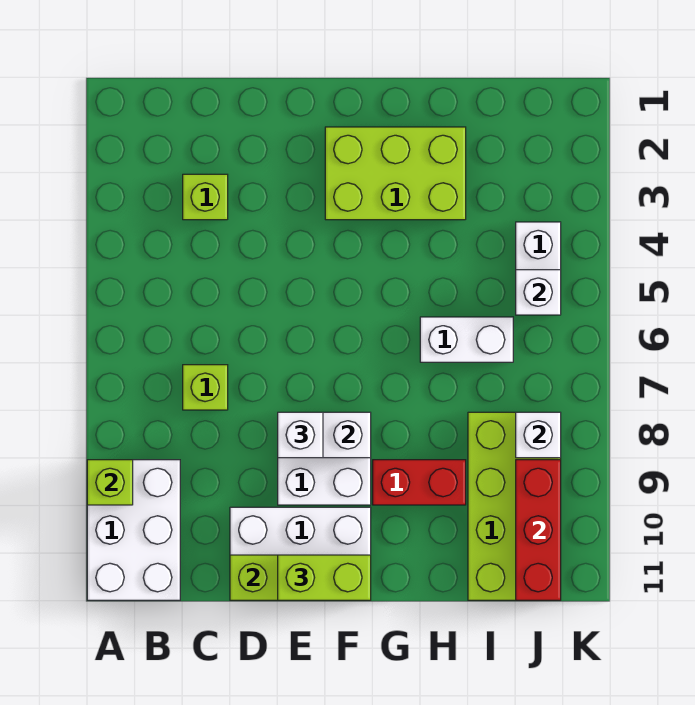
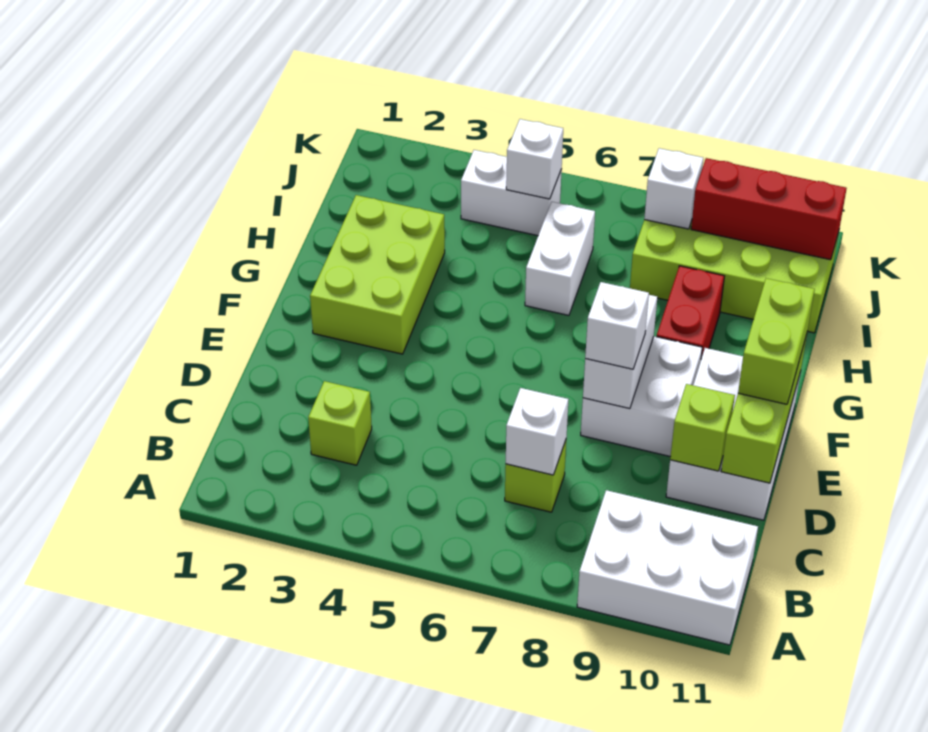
lime brick A9 level 2 -> lime brick D10 level 2
none -> white brick C7 level 2

